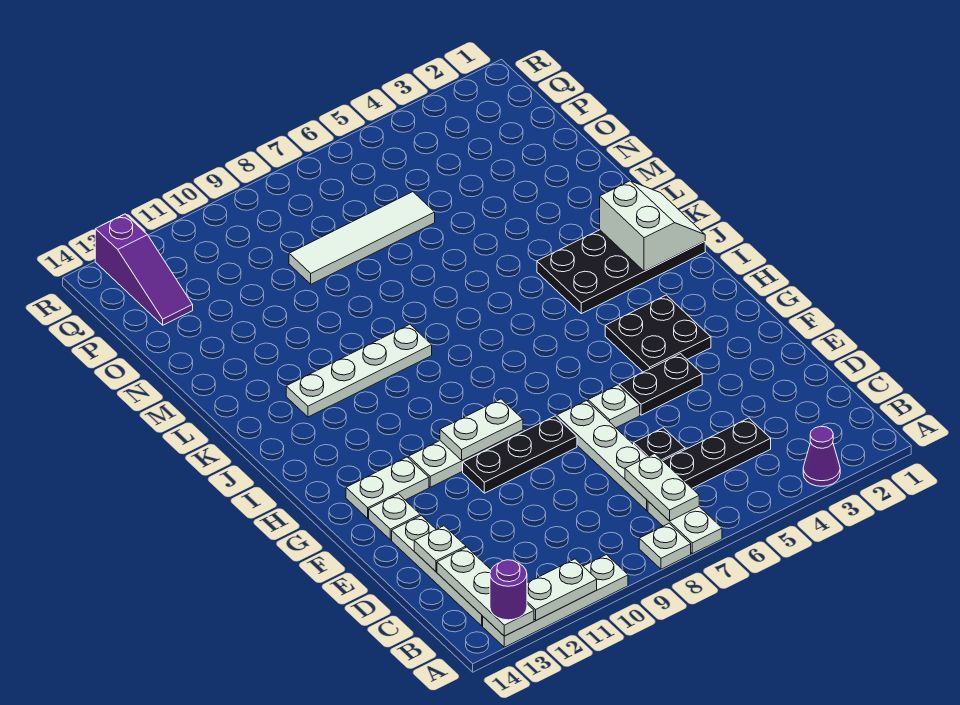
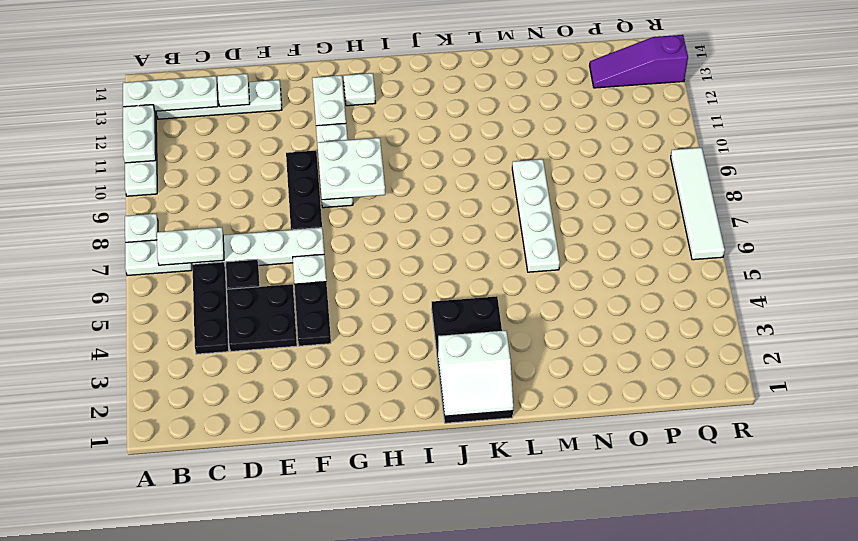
purple cone A3 level 1 -> none
purple round brick A13 level 3 -> none
white plate F13 level 1 -> white plate H13 level 1
black plate G3:H4 level 1 -> black plate D4:E5 level 1
white plate G9:G10 level 2 -> white plate G9:H10 level 2
white plate K9:K12 level 1 -> white plate M6:M9 level 1
white tile O6:O9 level 1 -> white tile R6:R9 level 1

